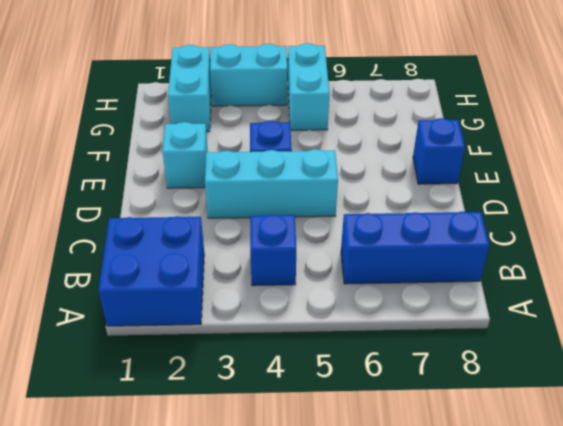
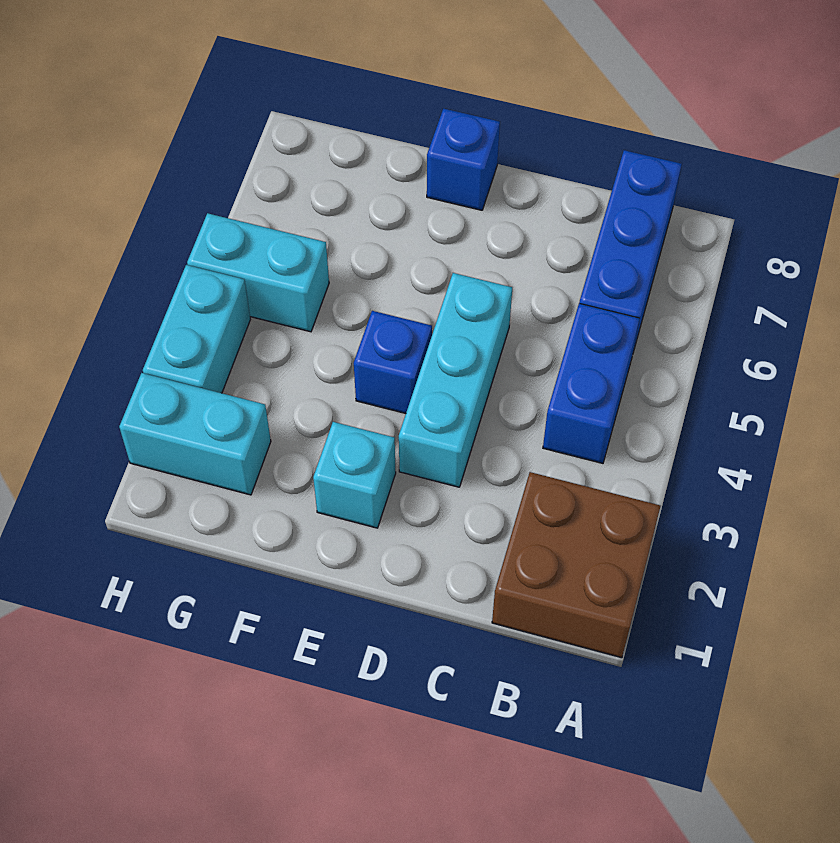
blue brick A1:B2 level 1 -> brown brick A1:B2 level 1
blue brick B4 level 1 -> blue brick B4:B5 level 1

